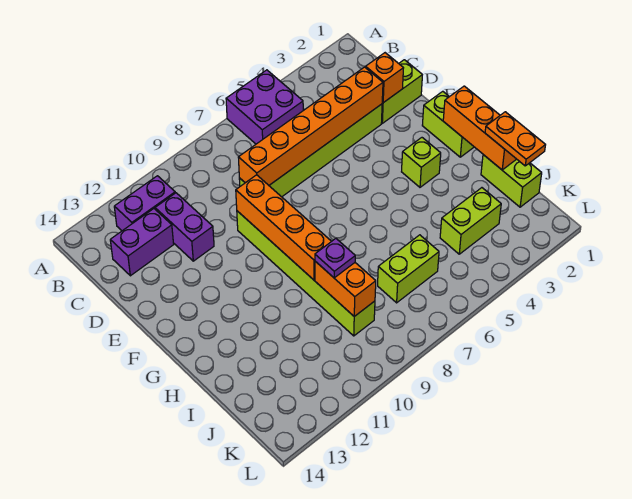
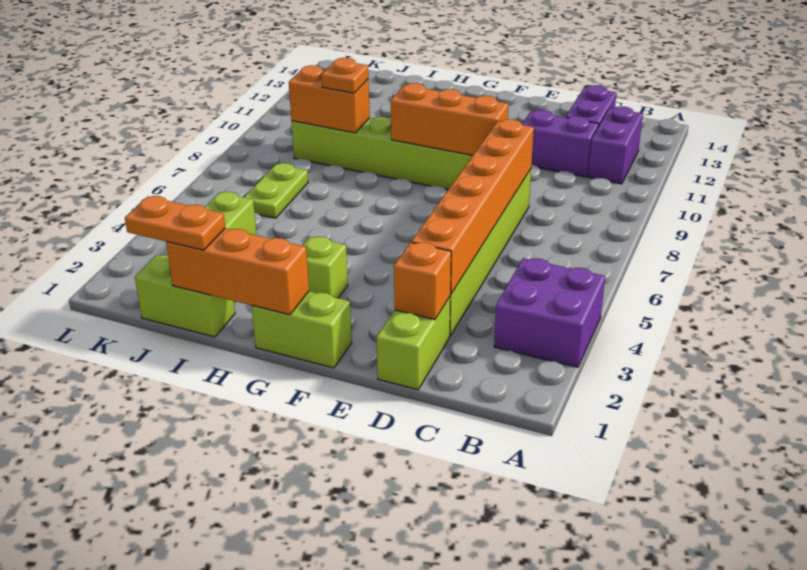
purple brick A5:B6 level 1 -> purple brick A3:B4 level 1
orange brick E9:H9 level 2 -> orange brick E9:G9 level 2
purple plate I9 level 3 -> orange plate I9 level 3
lime brick J6:J7 level 1 -> lime plate J6:J7 level 1

